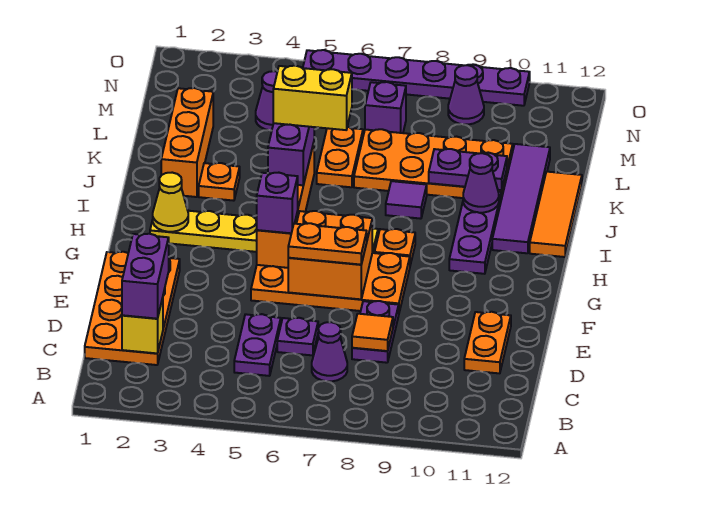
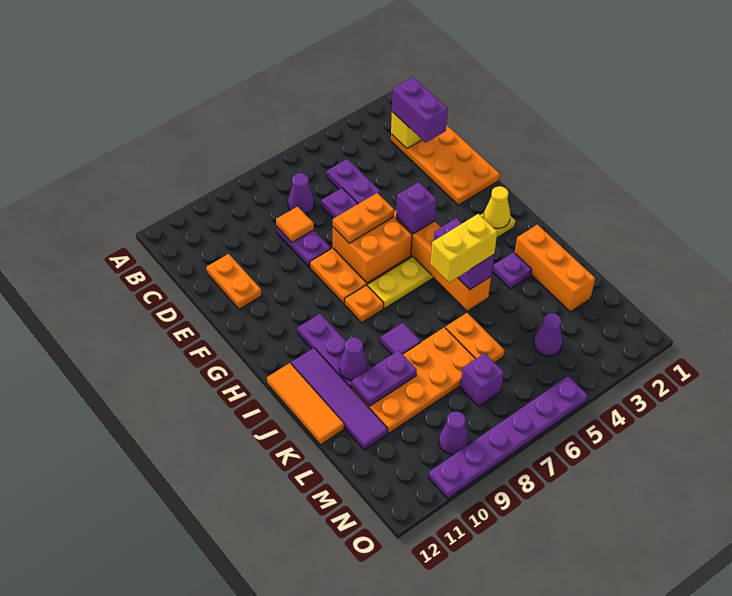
orange plate J3 level 1 -> purple plate J3 level 1

